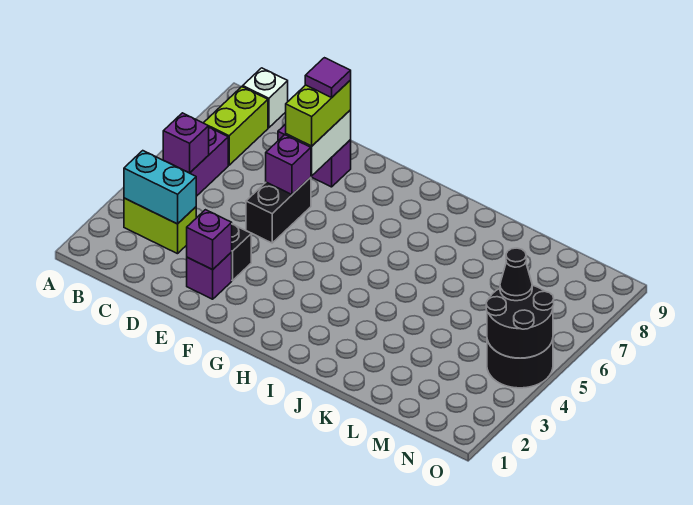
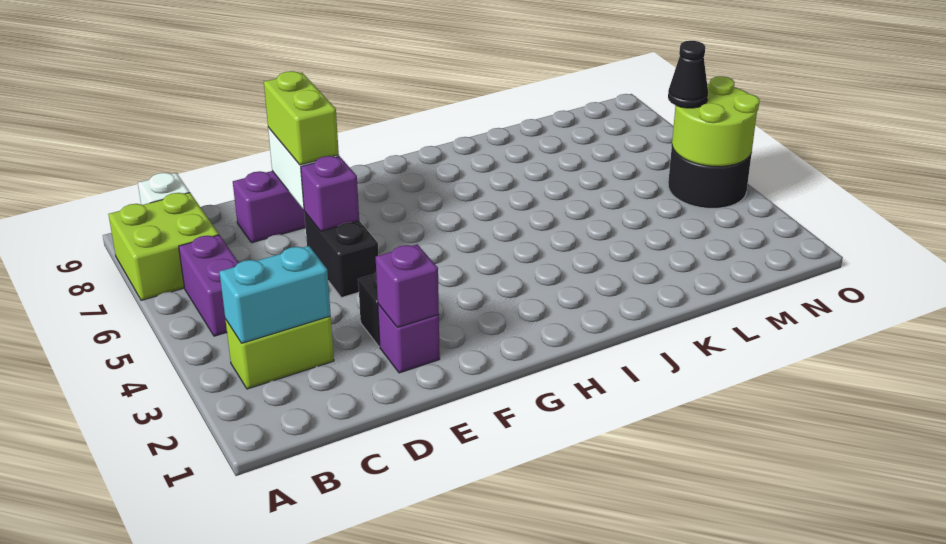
purple brick B5 level 2 -> none
lime brick B7:B8 level 1 -> lime brick A7:B8 level 1
purple tile E8 level 4 -> none
black round brick N4:O5 level 2 -> lime round brick N4:O5 level 2

